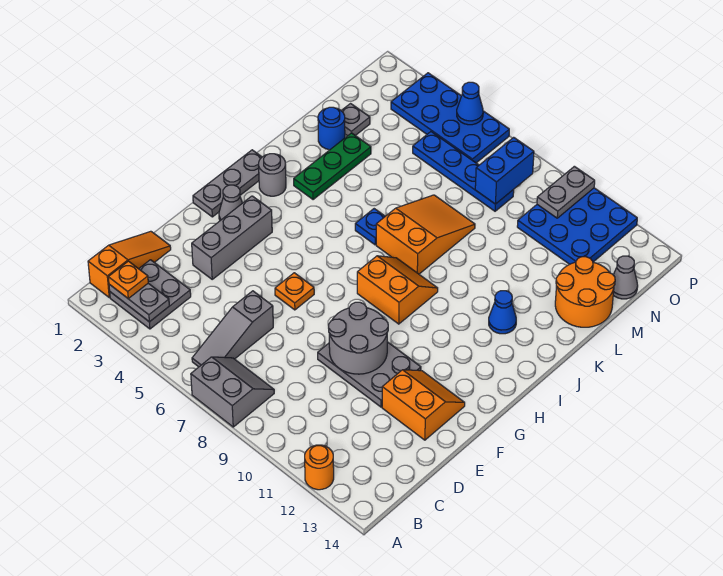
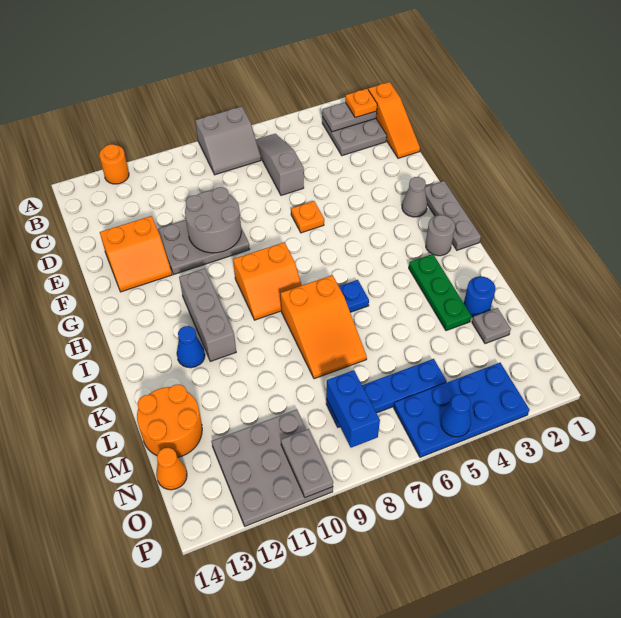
grey brick E3:G3 level 1 -> grey brick H11:J11 level 1
blue plate N10:P12 level 1 -> grey plate N10:P12 level 1
grey cone N14 level 1 -> orange cone N14 level 1

